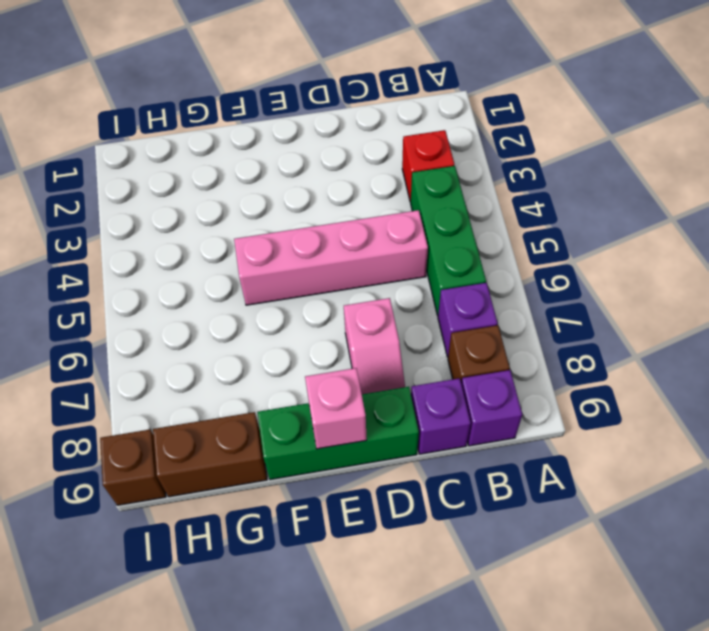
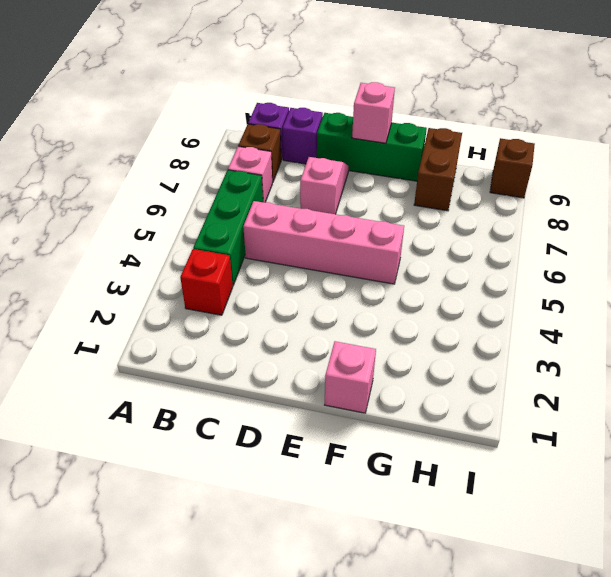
purple brick B7 level 1 -> pink brick B7 level 1
none -> pink brick F1 level 1
brown brick G9:H9 level 1 -> brown brick G8:G9 level 1

